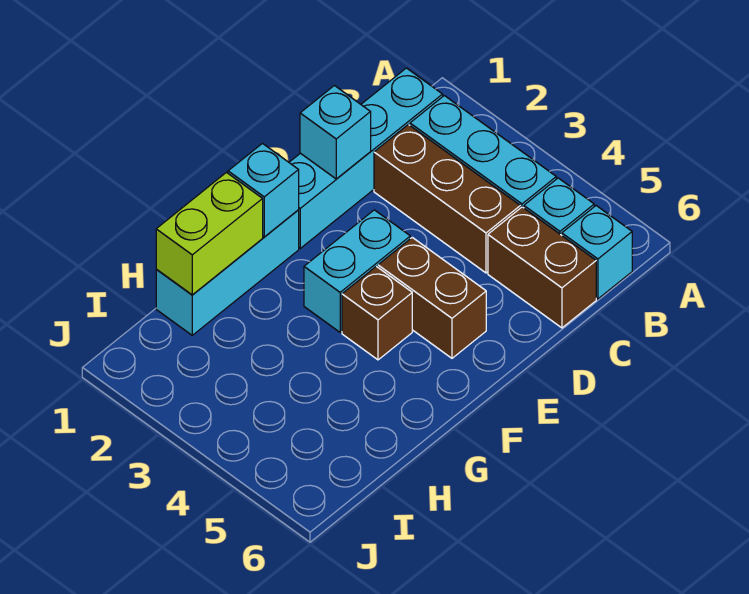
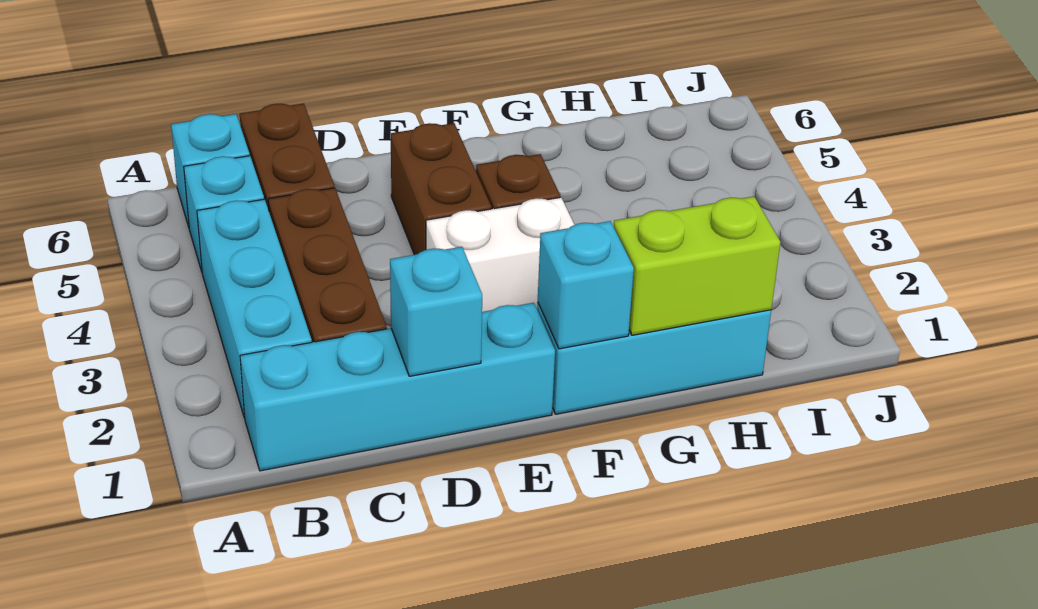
cyan brick E3:F3 level 1 -> white brick E3:F3 level 1

